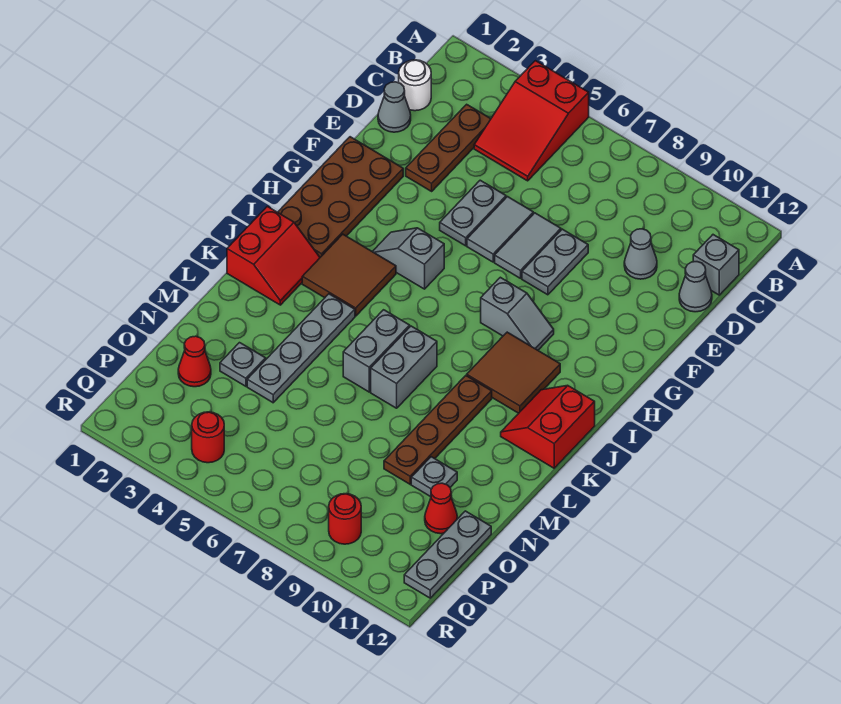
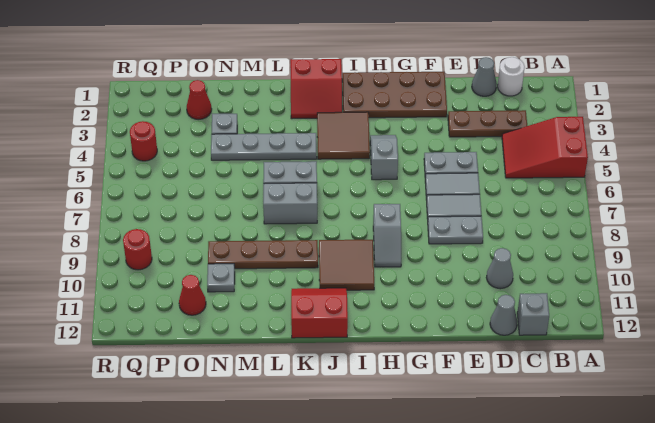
grey plate O12:Q12 level 1 -> none

